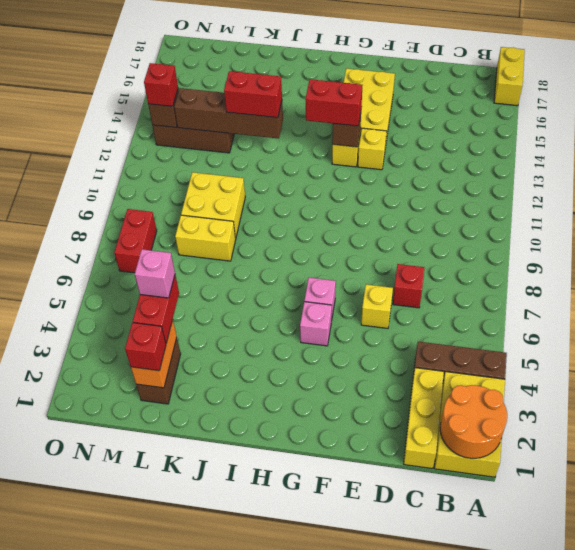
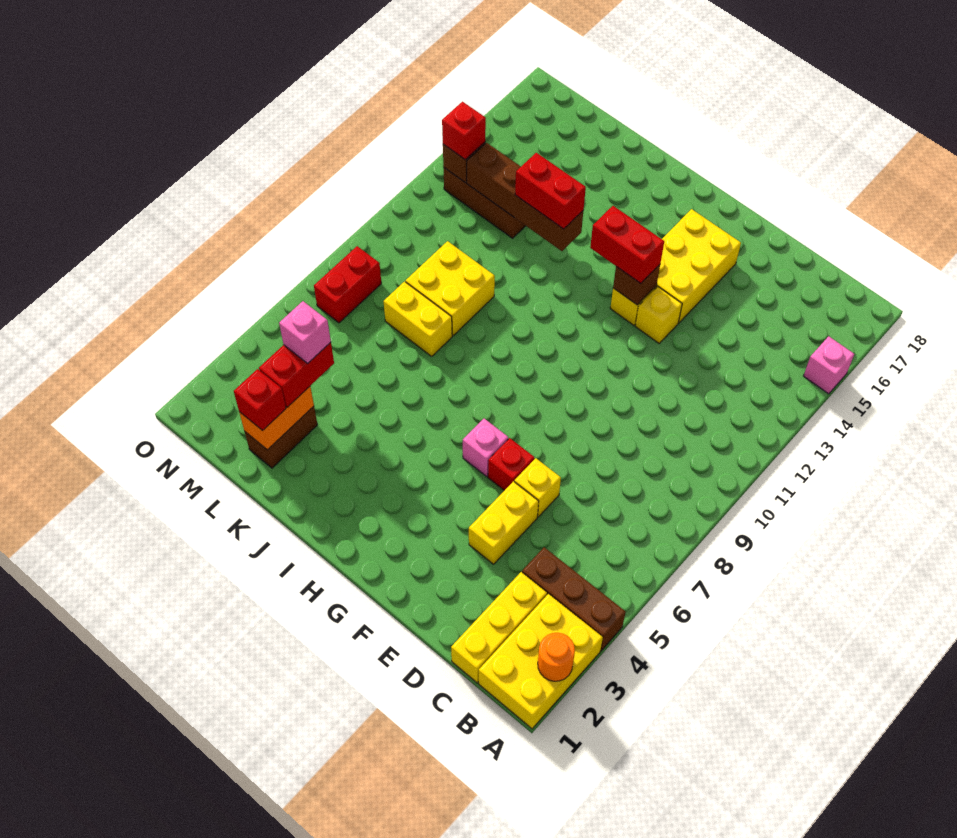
orange round brick A1:B2 level 2 -> orange round brick A2 level 2
yellow brick A17:A18 level 1 -> yellow brick E4:E5 level 1
red brick D7 level 1 -> red brick F6 level 1
pink brick G5 level 1 -> pink brick A15 level 1

